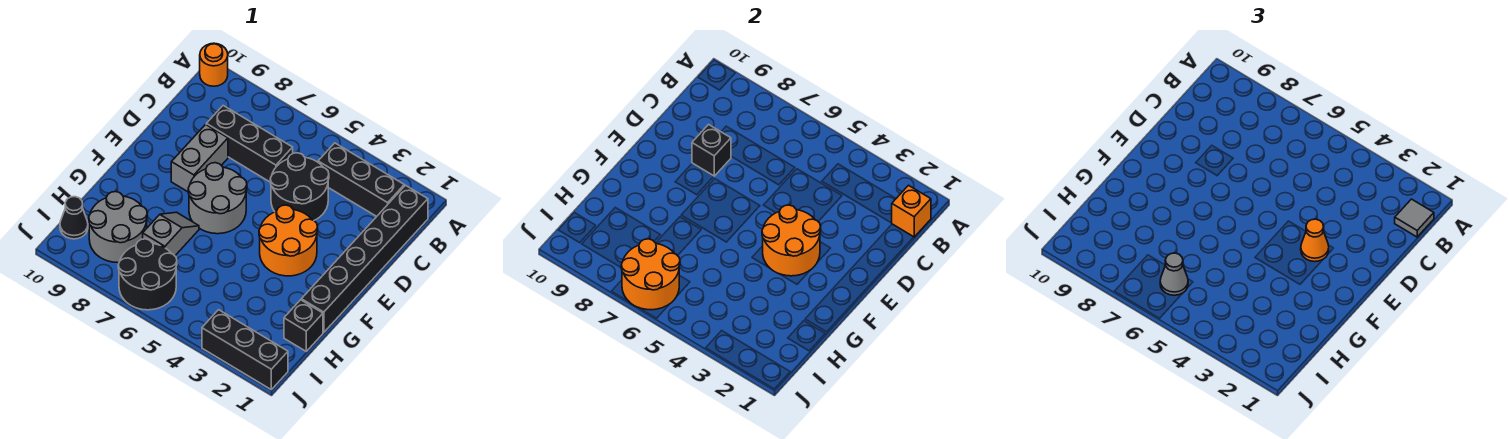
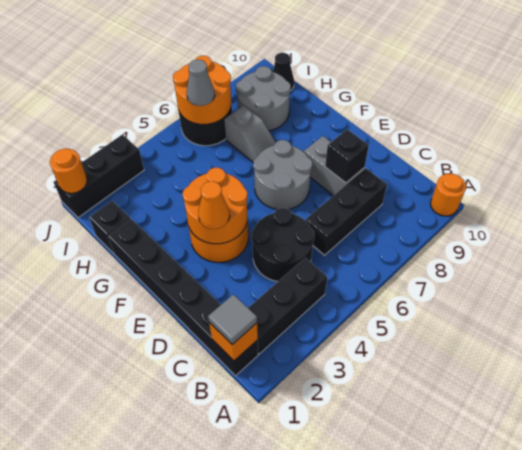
none -> orange round brick J1 level 2

